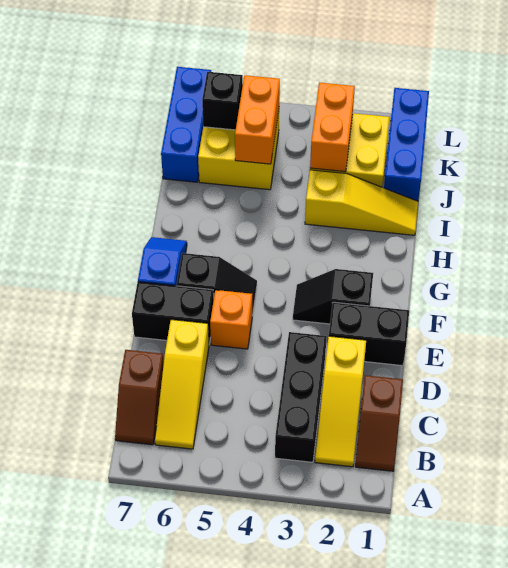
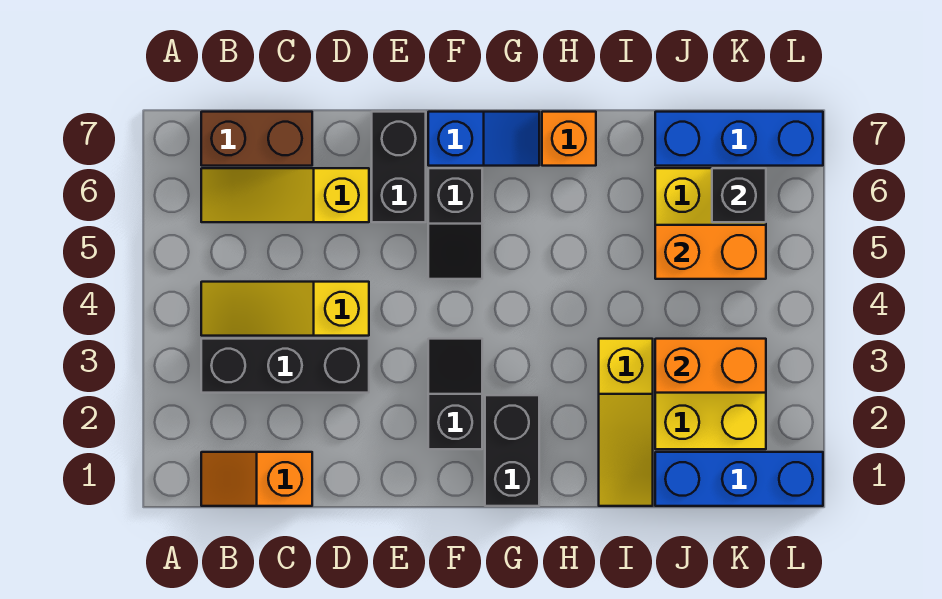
brown slope B1:C1 level 1 top C -> orange slope B1:C1 level 1 top C
yellow slope B2:D2 level 1 top D -> yellow slope B4:D4 level 1 top D
brown slope B7:C7 level 1 top C -> brown brick B7:C7 level 1
black brick E1:E2 level 1 -> black brick G1:G2 level 1
orange brick E5 level 1 -> orange brick H7 level 1

